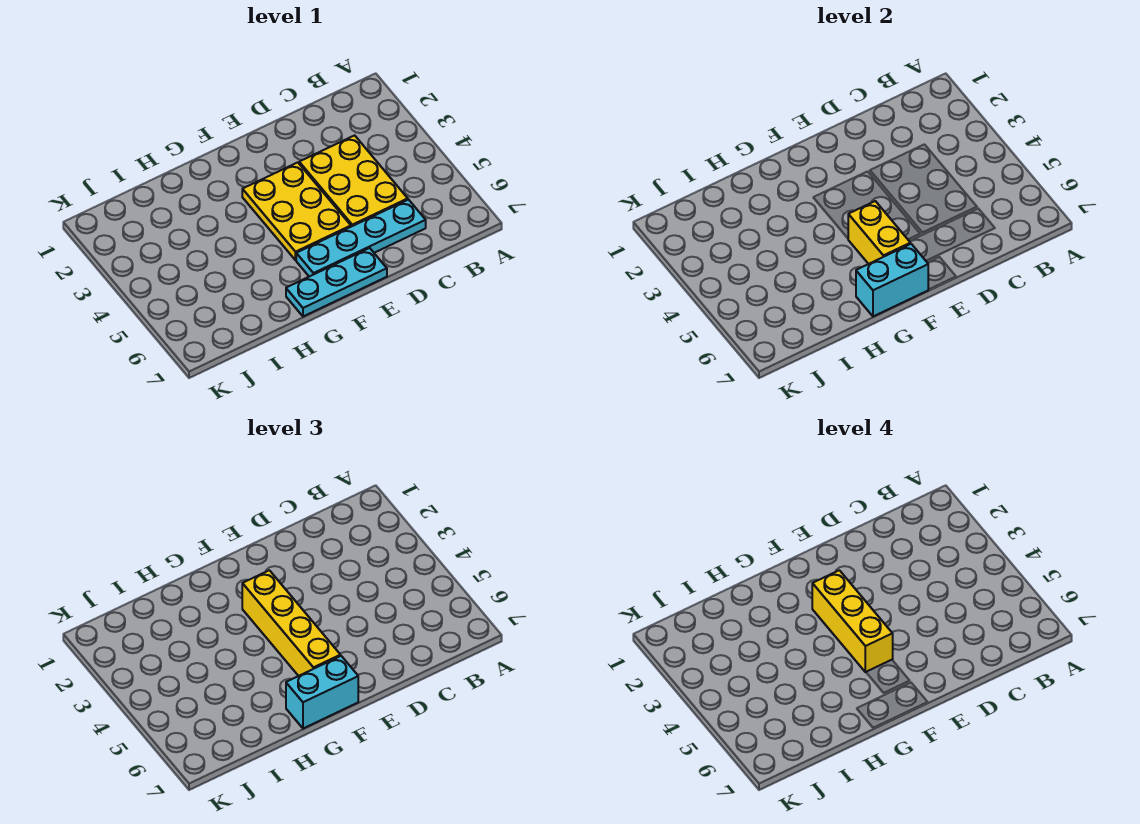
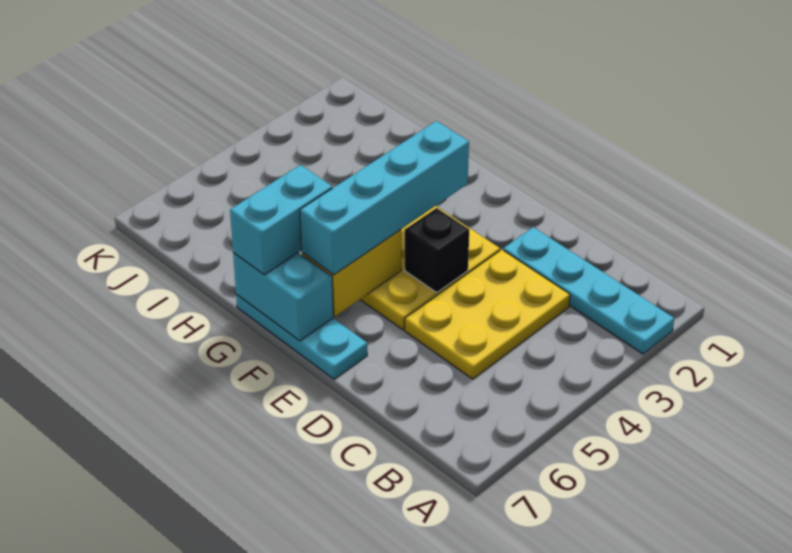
cyan plate C6:F6 level 1 -> cyan plate A2:D2 level 1
none -> black brick E4 level 2
yellow brick F3:F6 level 3 -> cyan brick F3:F6 level 3
yellow brick F3:F5 level 4 -> none
cyan brick F7:G7 level 3 -> cyan brick G6:G7 level 3

